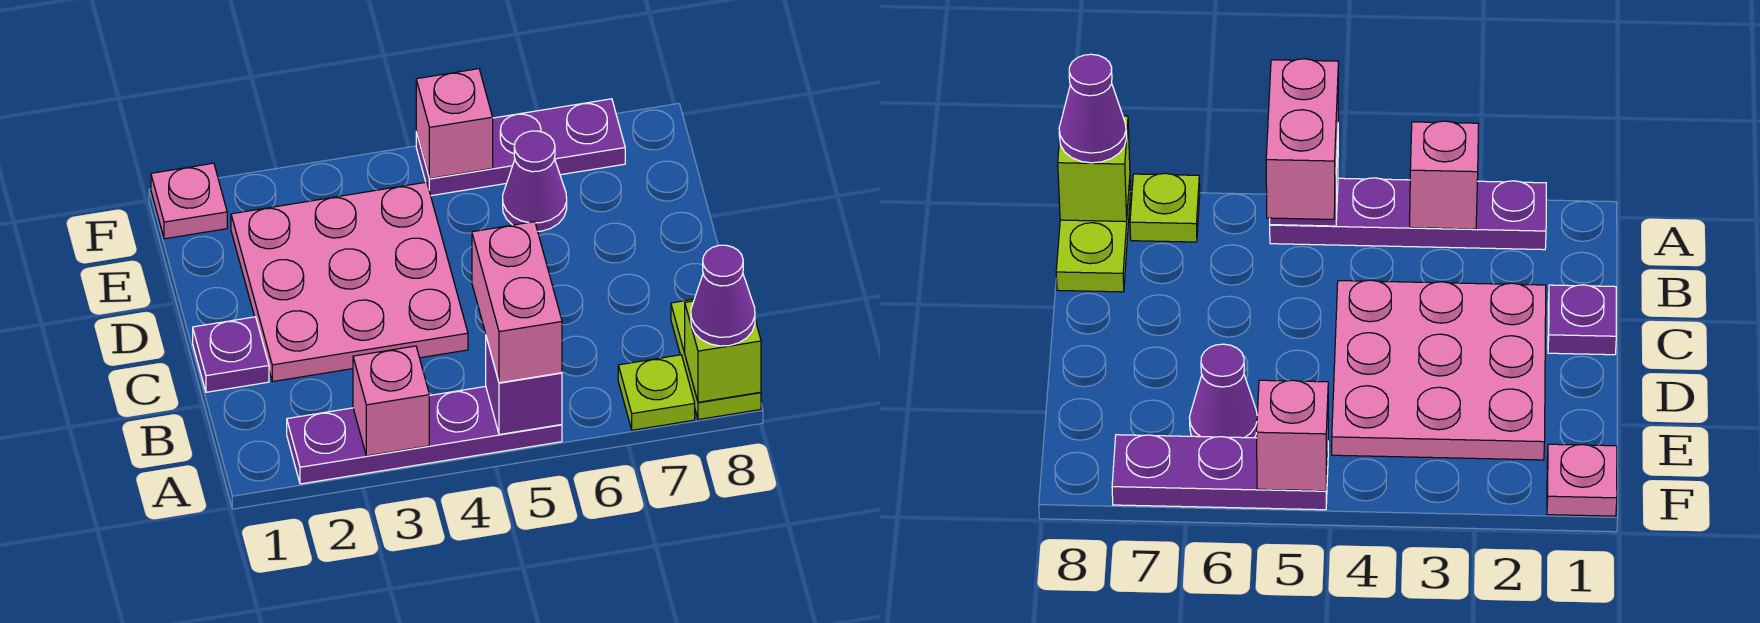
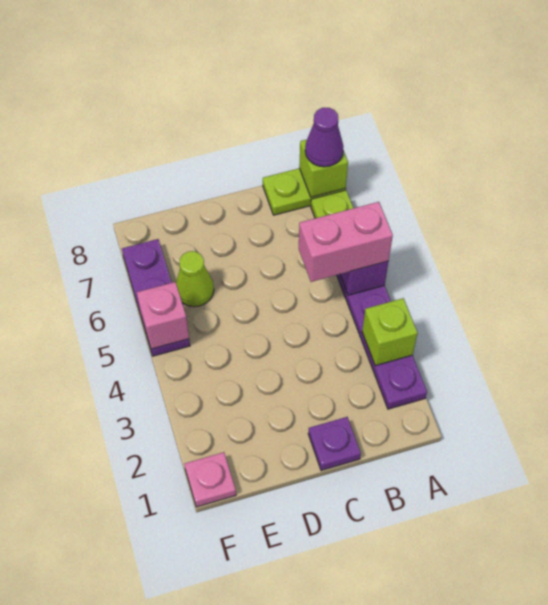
pink brick A3 level 2 -> lime brick A3 level 2
pink plate C2:E4 level 1 -> none
purple cone E6 level 1 -> lime cone E6 level 1

